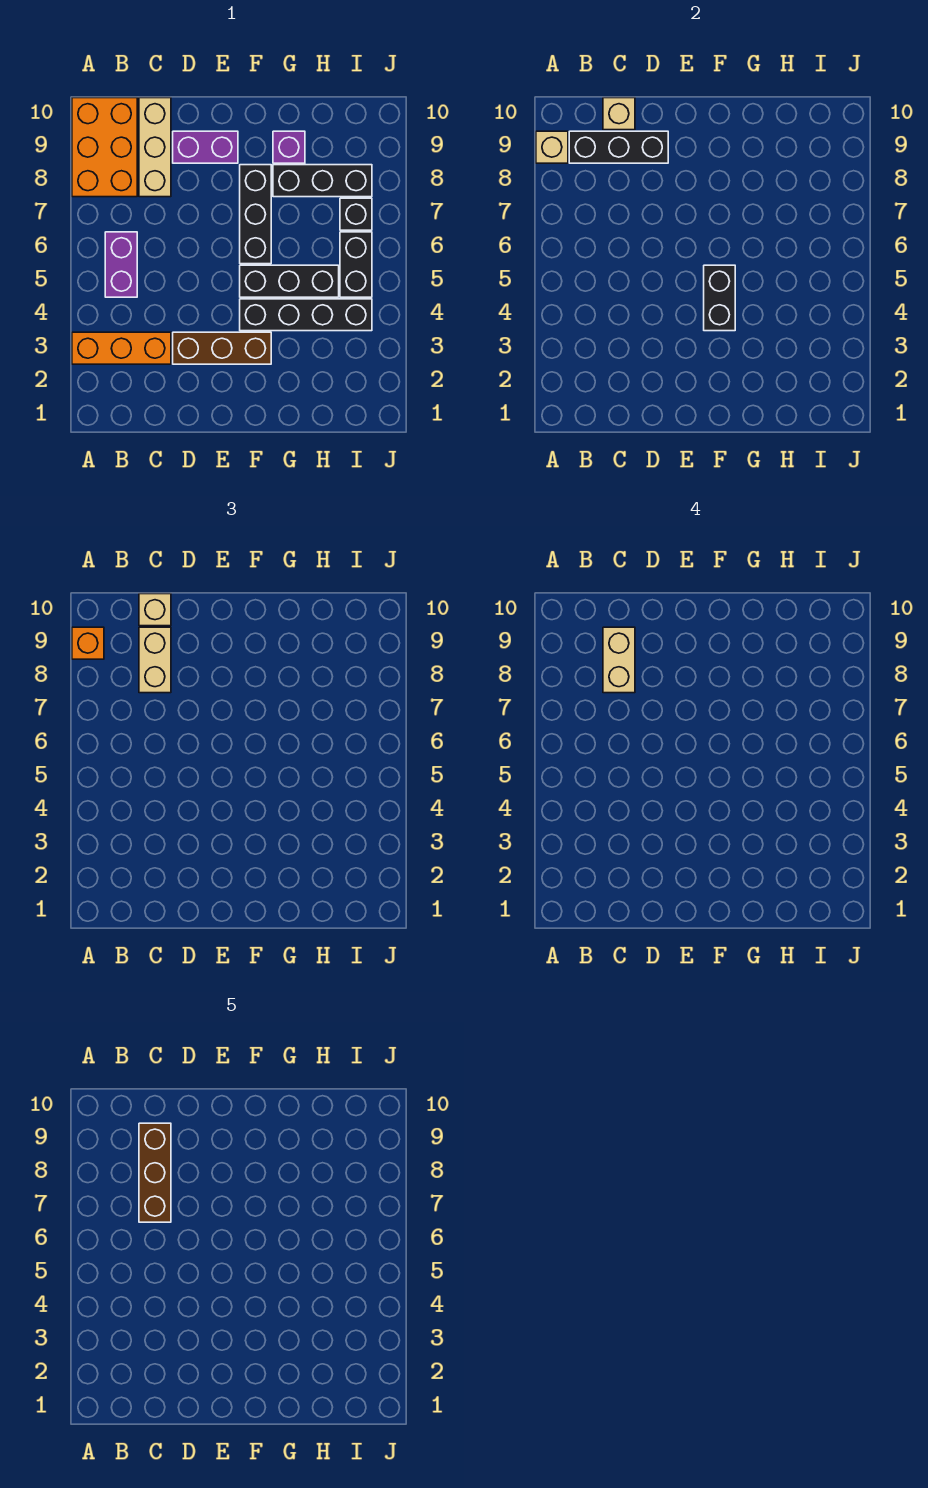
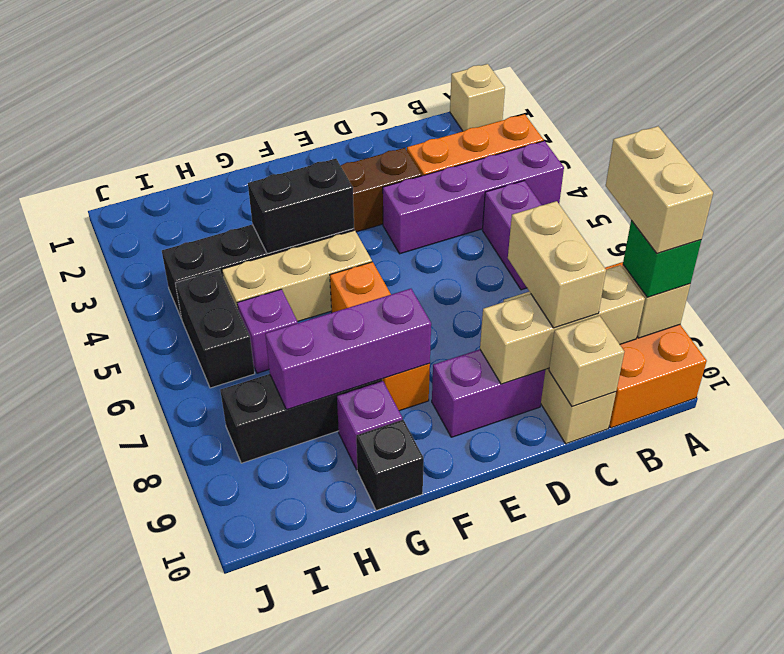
none -> purple brick A4:D4 level 1
orange brick A9 level 3 -> green brick A9 level 3
black brick B9:D9 level 2 -> tan brick B9:D9 level 2
brown brick C7:C9 level 5 -> none
tan brick C8:C9 level 4 -> tan brick A8:A9 level 4
tan brick C10 level 3 -> tan brick A1 level 1
black brick F4:F5 level 2 -> black brick F4:G4 level 2
black brick F5:H5 level 1 -> tan brick F5:H5 level 1
black brick F6:F8 level 1 -> orange brick F6:F8 level 1
none -> purple brick F8:H8 level 2
none -> purple brick H6 level 1
black brick I7 level 1 -> black brick G10 level 1

